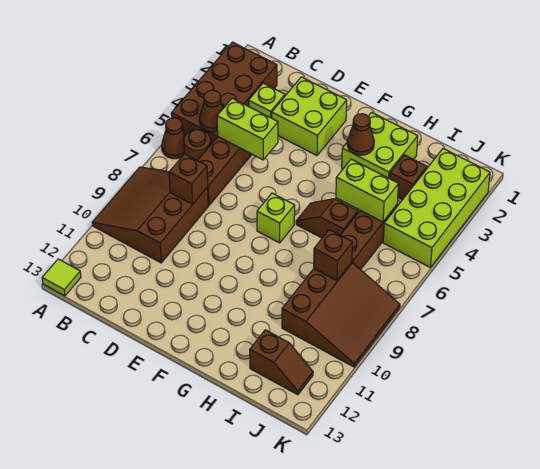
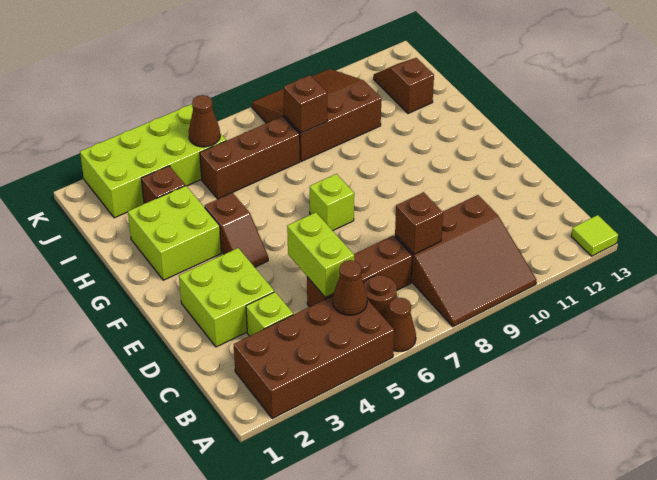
brown cone G3 level 2 -> brown cone J5 level 2
brown slope G6:H6 level 1 top H -> brown slope F4:G4 level 1 top G
lime brick H5:I5 level 2 -> none

